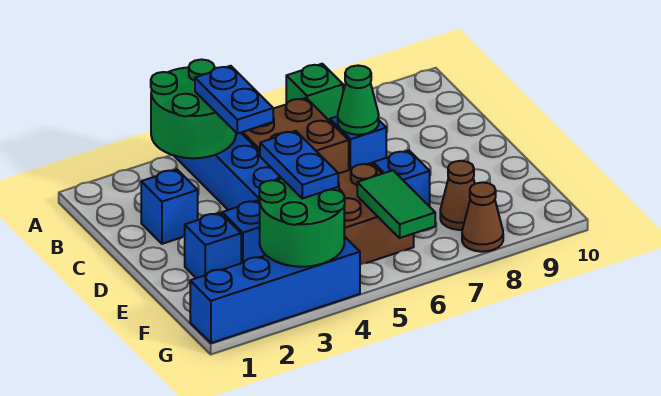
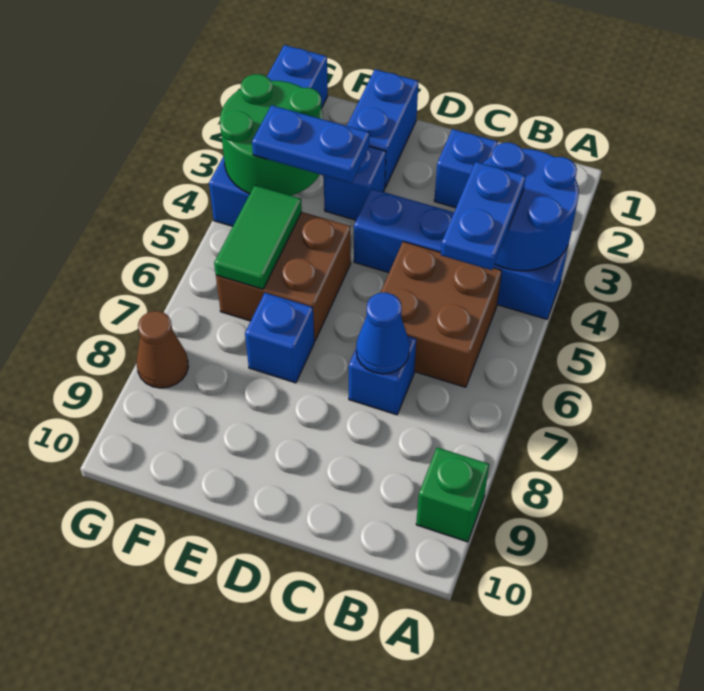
green round brick A3:B4 level 2 -> blue round brick A3:B4 level 2
green brick A7 level 1 -> green brick A9 level 1
blue plate B4:C4 level 3 -> blue plate B4:B5 level 3
green cone C7 level 2 -> blue cone C7 level 2
blue brick E2 level 1 -> blue brick E1:E2 level 1
green tile F6:G6 level 2 -> green tile F5:F6 level 2
brown cone F8 level 1 -> none

